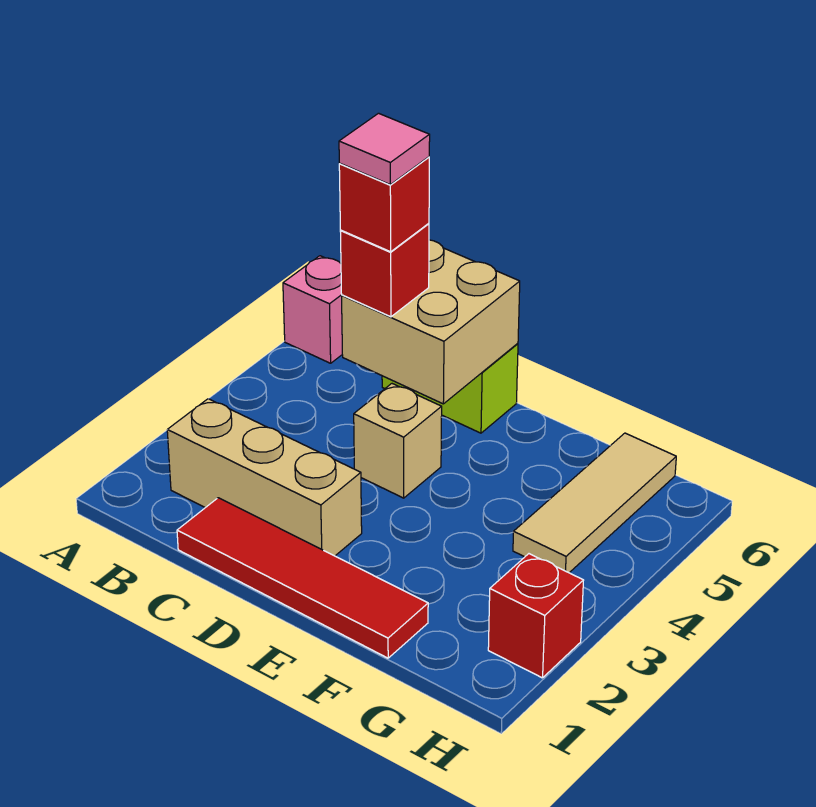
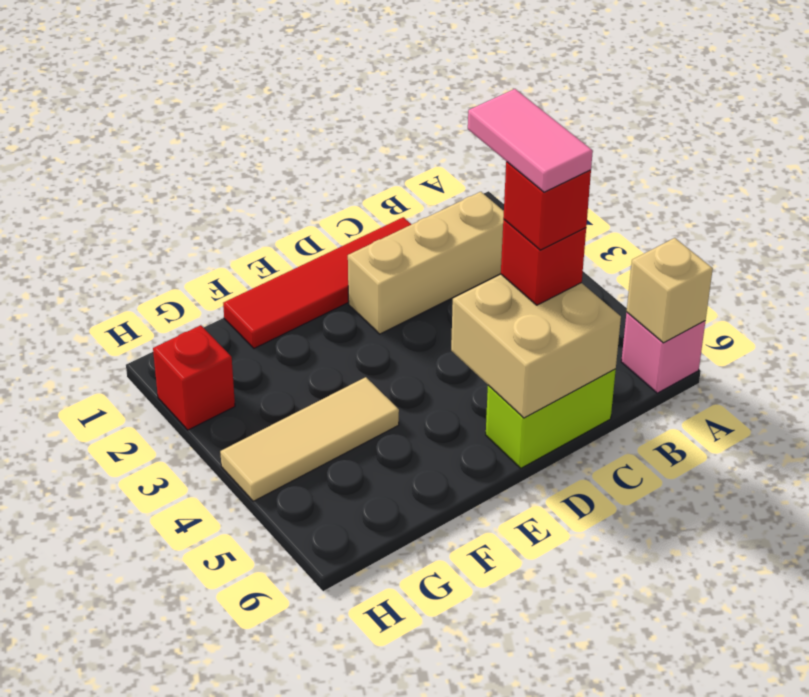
pink tile C5 level 5 -> pink tile C4:C5 level 5
tan brick D4 level 1 -> tan brick A6 level 2
tan tile G4:G6 level 1 -> tan tile F4:H4 level 1

